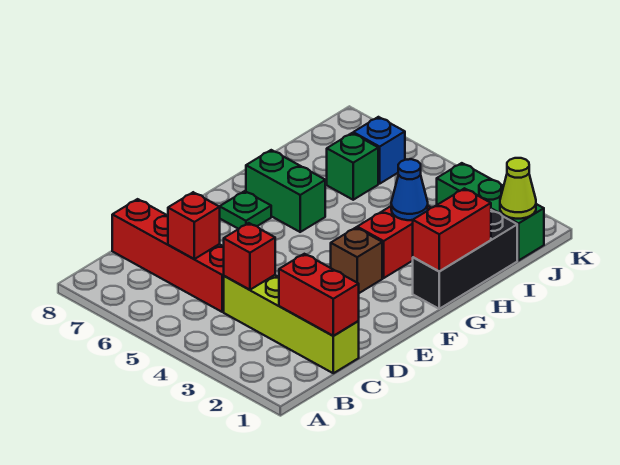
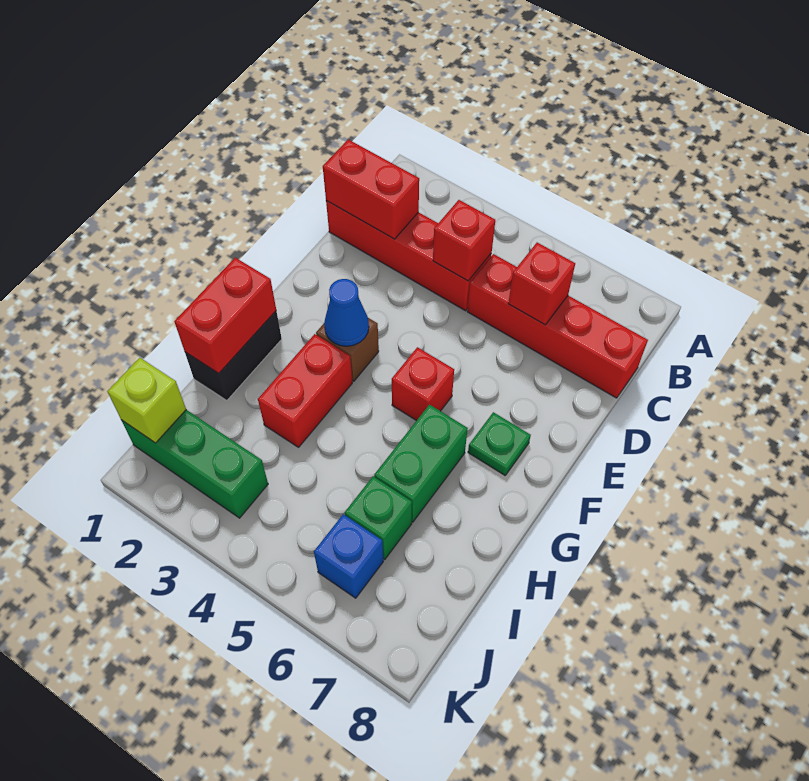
lime brick C1:C4 level 1 -> red brick C1:C4 level 1
none -> red brick F5 level 1
black brick G1:I1 level 1 -> black brick G1:H1 level 1
green brick G6:G7 level 1 -> green brick G6:H6 level 1
blue cone H3 level 2 -> blue cone F3 level 2
lime cone J1 level 2 -> lime brick J1 level 2

